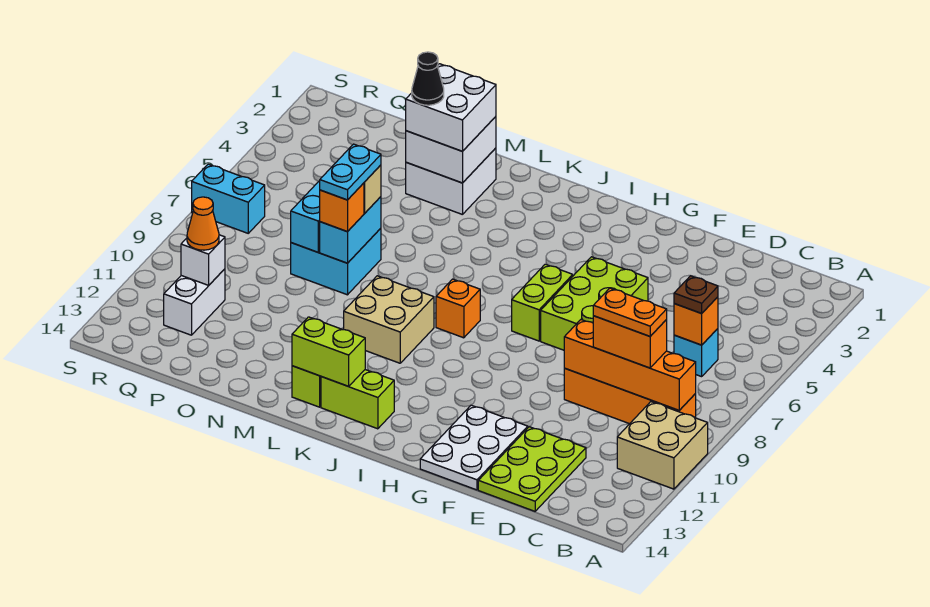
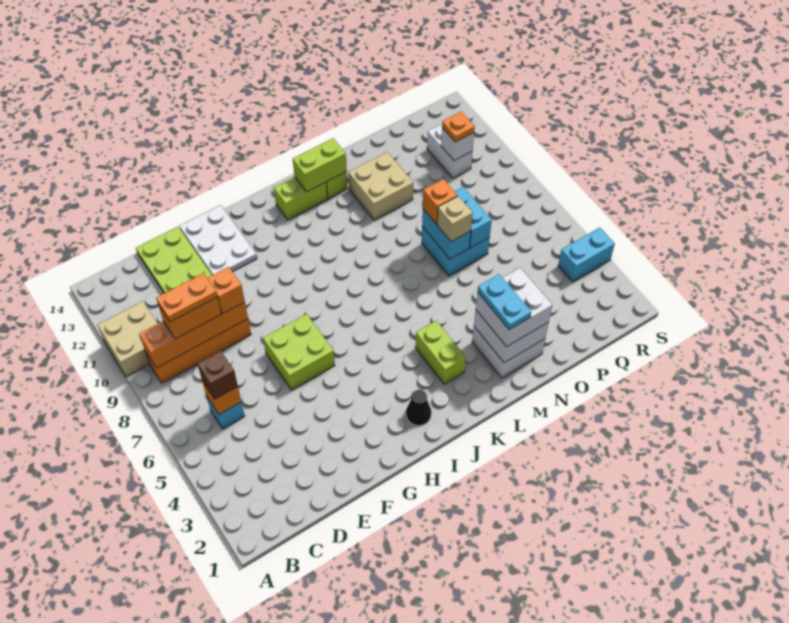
brown plate C6 level 3 -> brown brick C6 level 3
lime brick F5:G7 level 1 -> lime brick F6:G7 level 1
lime brick H6:H7 level 1 -> lime brick K3:K4 level 1
orange brick J8 level 1 -> orange brick E9 level 3
tan brick K9:L10 level 1 -> tan brick M11:N12 level 1
black cone N3 level 4 -> black cone I2 level 1
cyan plate N7:N8 level 4 -> cyan plate M2:M3 level 4
orange cone Q11 level 3 -> orange plate Q11 level 3
cyan brick R7:S7 level 1 -> cyan brick R4:S4 level 1

